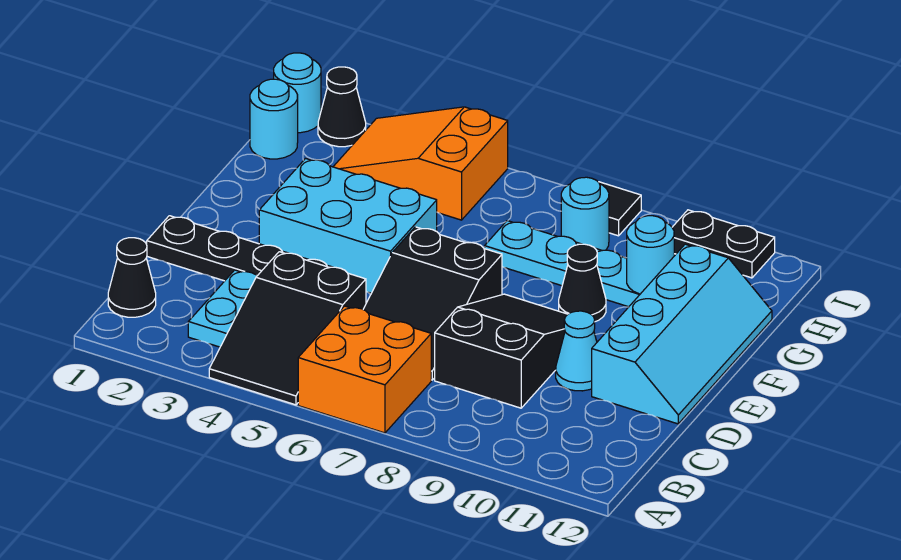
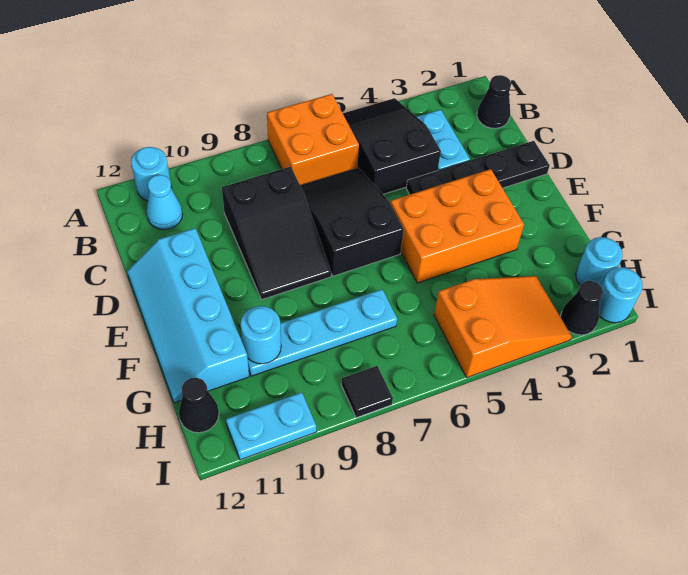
cyan cone D10 level 1 -> cyan cone B11 level 1
cyan brick E3:F5 level 1 -> orange brick E3:F5 level 1
black cone F9 level 1 -> black cone H12 level 1
cyan round brick H8 level 1 -> cyan round brick A11 level 1
black plate I10:I11 level 1 -> cyan plate I10:I11 level 1

